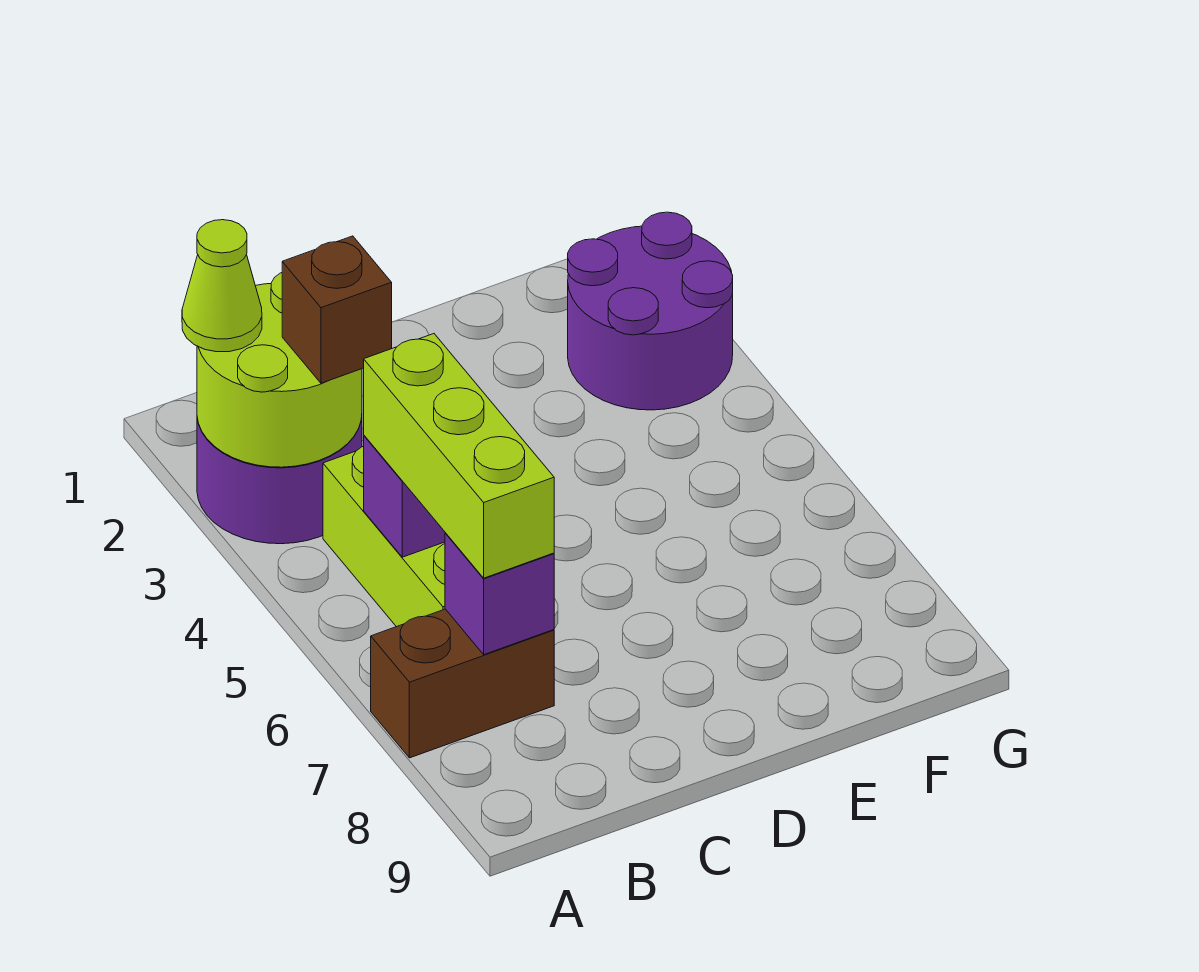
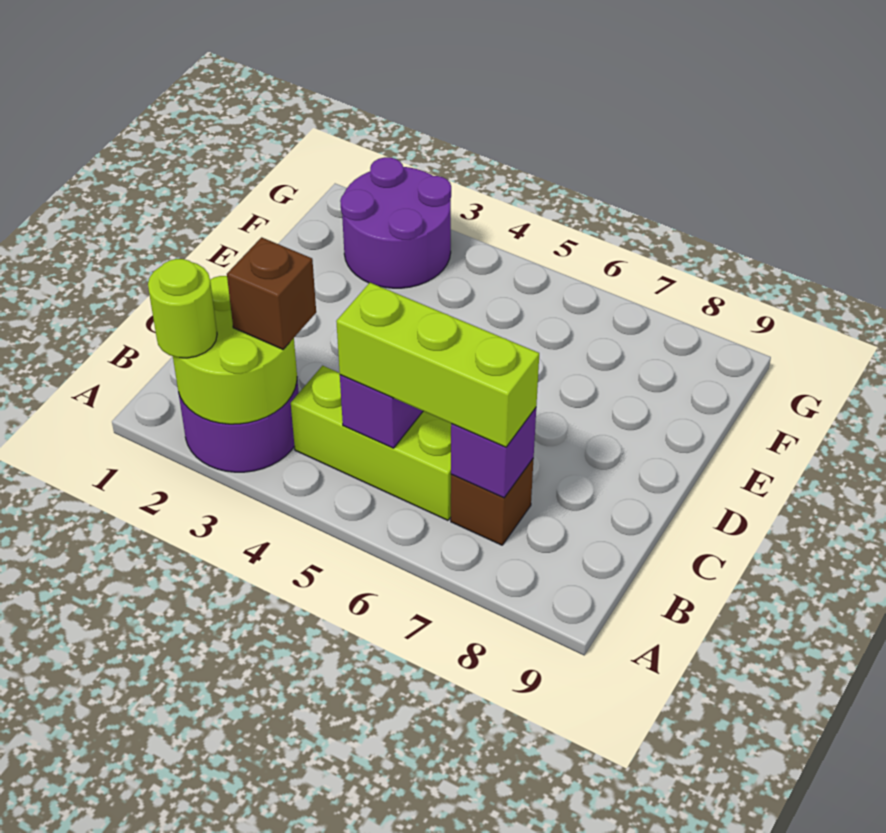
lime cone A2 level 3 -> lime round brick A2 level 3
brown brick A7:B7 level 1 -> brown brick B7 level 1

